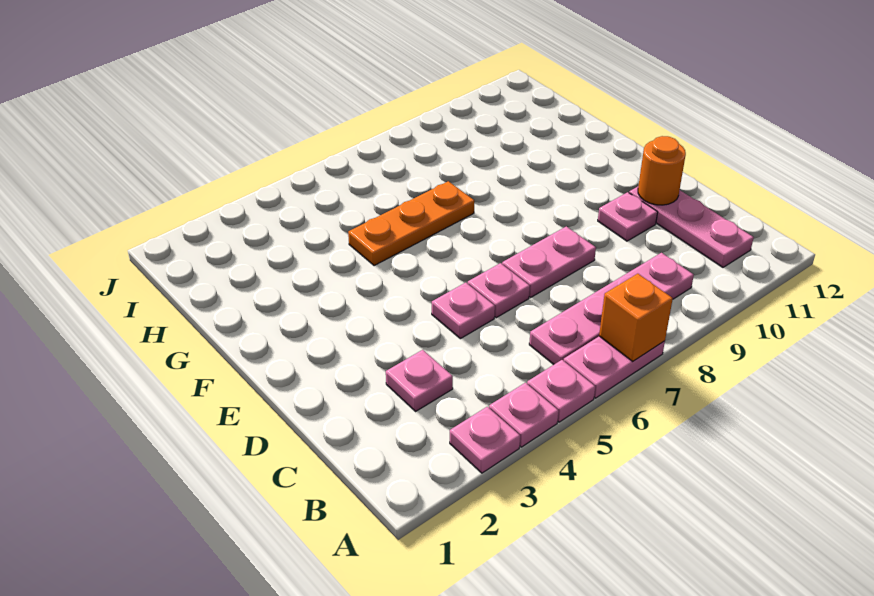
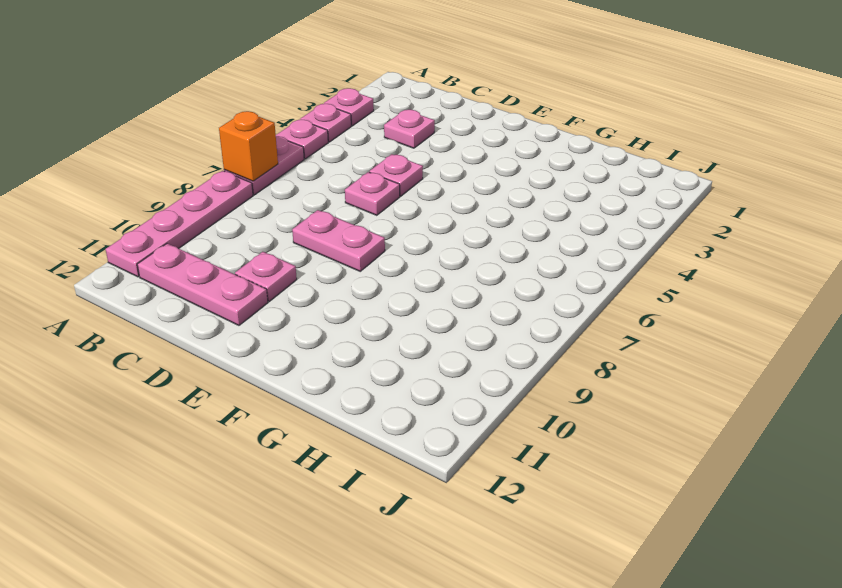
pink plate B6:B9 level 1 -> pink plate A8:A11 level 1
pink plate D7:D8 level 1 -> pink plate D8:E8 level 1
orange round brick D11 level 2 -> none
orange plate G5:G7 level 1 -> none

